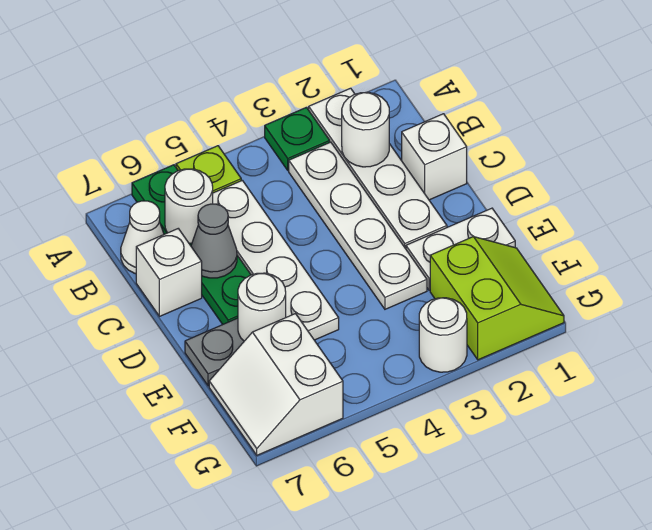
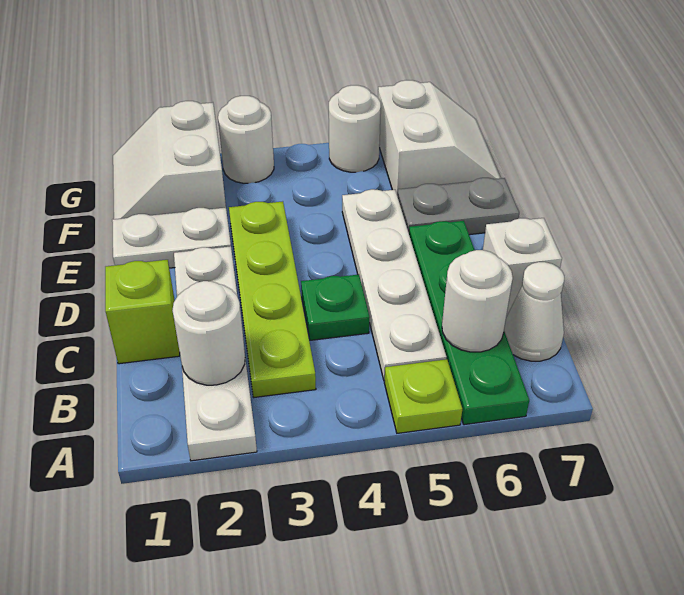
green plate A3 level 1 -> green plate C4 level 1
white plate B3:E3 level 1 -> lime plate B3:E3 level 1
white brick C1 level 1 -> lime brick C1 level 1
grey cone C6 level 2 -> none
white round brick E6 level 2 -> white round brick G5 level 1
lime slope F1:G2 level 1 top 2 -> white slope F1:G2 level 1 top 2

